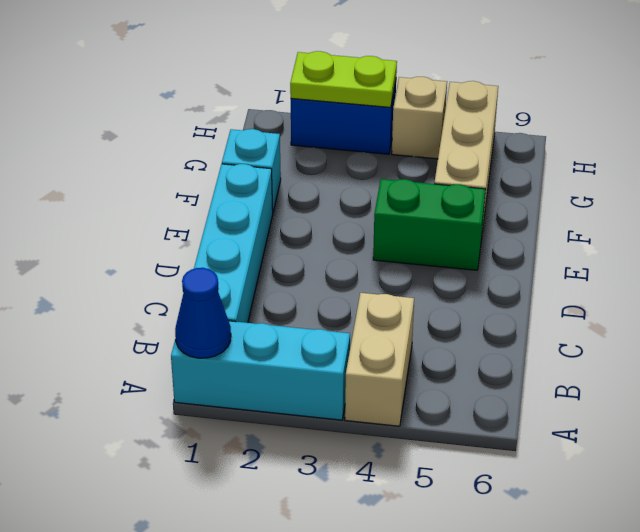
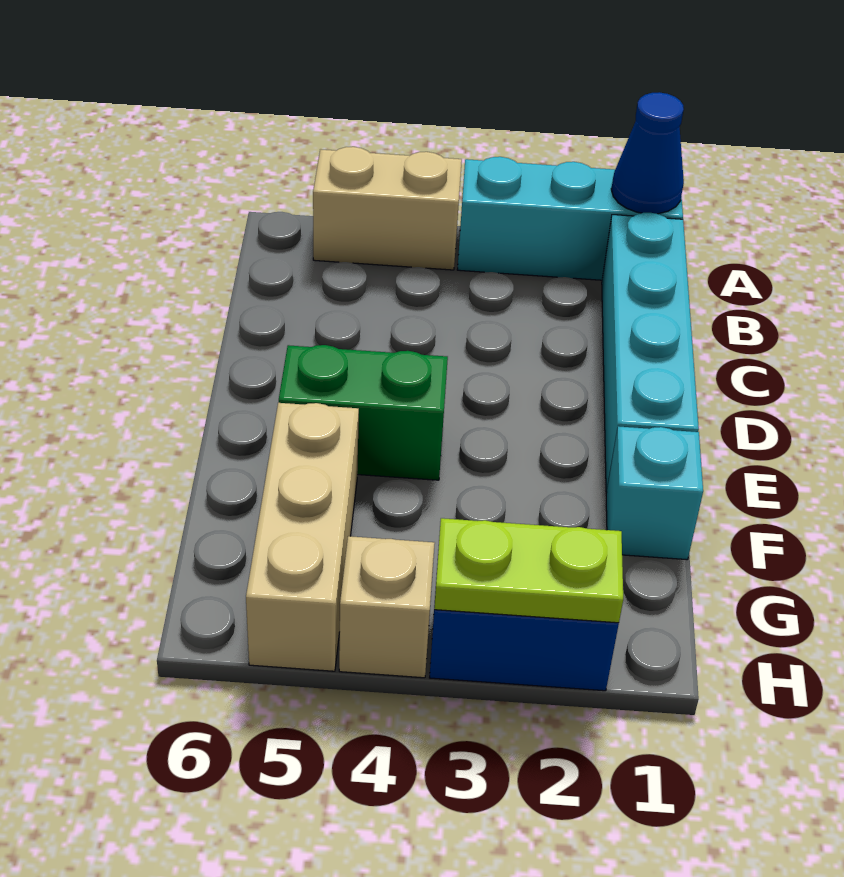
tan brick A4:B4 level 1 -> tan brick A4:A5 level 1

